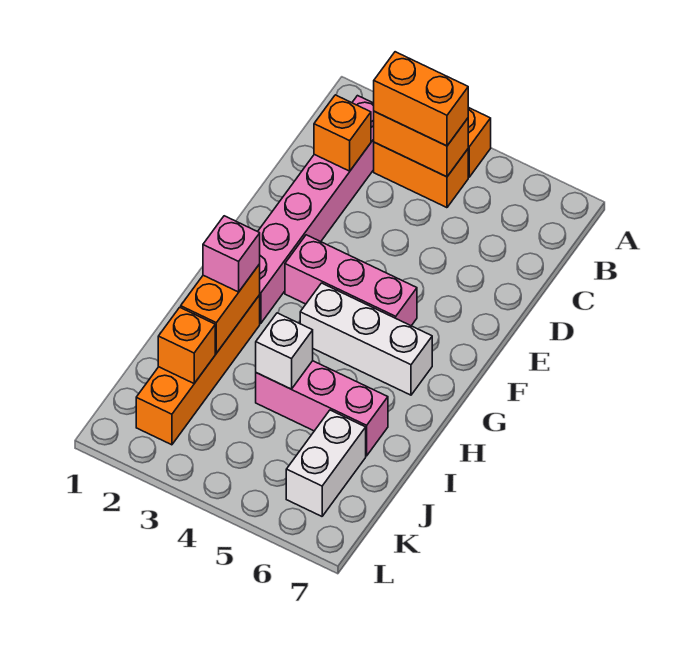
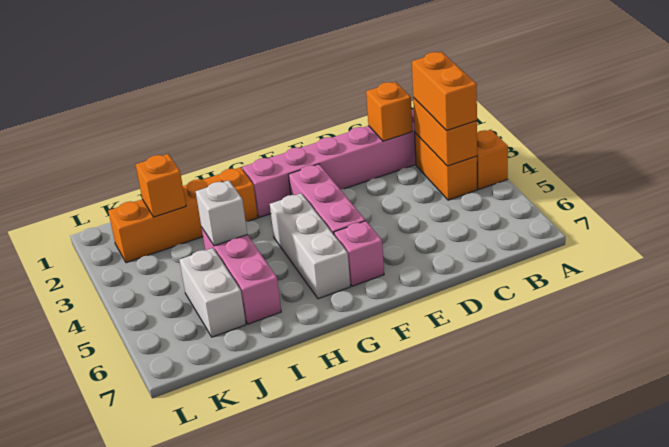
orange brick H2:I2 level 2 -> none
pink brick H2 level 3 -> pink brick F6 level 1
white brick J6:K6 level 1 -> white brick J5:J6 level 1

